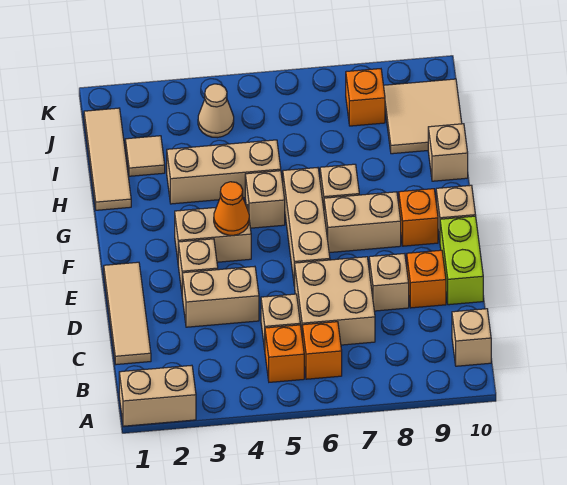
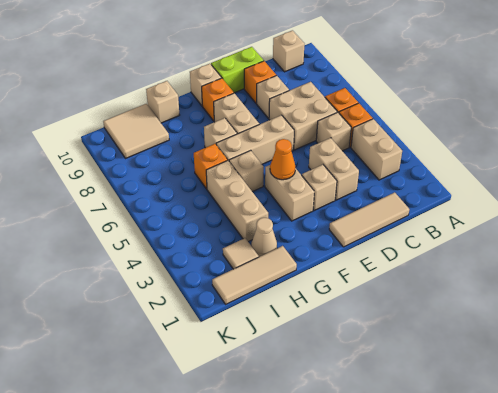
tan brick A1:A2 level 1 -> tan brick B3:B4 level 1
tan cone J4 level 1 -> tan cone H2 level 1
orange brick J8 level 1 -> orange brick H6 level 1

